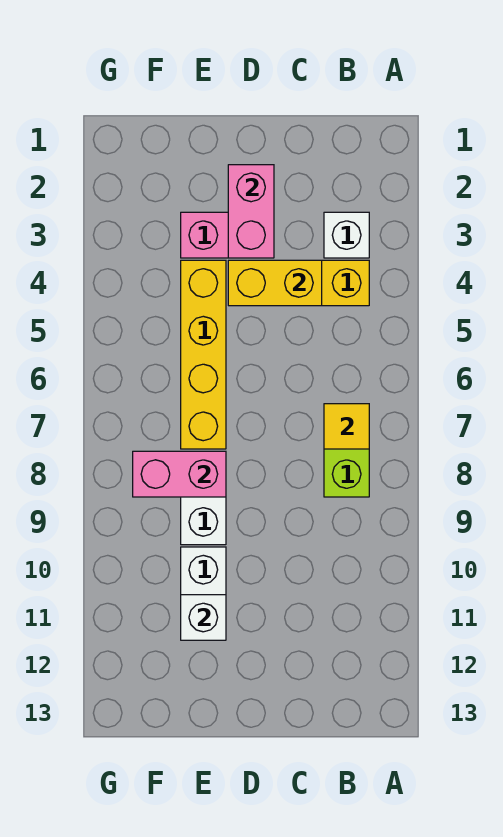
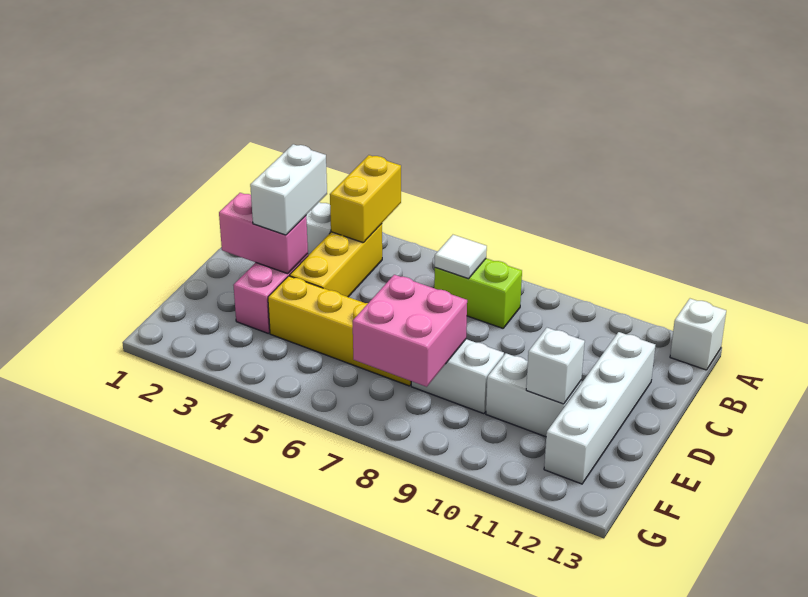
none -> white brick A13 level 1
yellow tile B7 level 2 -> white tile B7 level 2
none -> white brick C3:D3 level 3
yellow brick C4:D4 level 2 -> yellow brick A4:B4 level 2
none -> white brick C12:F12 level 1
pink brick E8:F8 level 2 -> pink brick E7:F8 level 2

